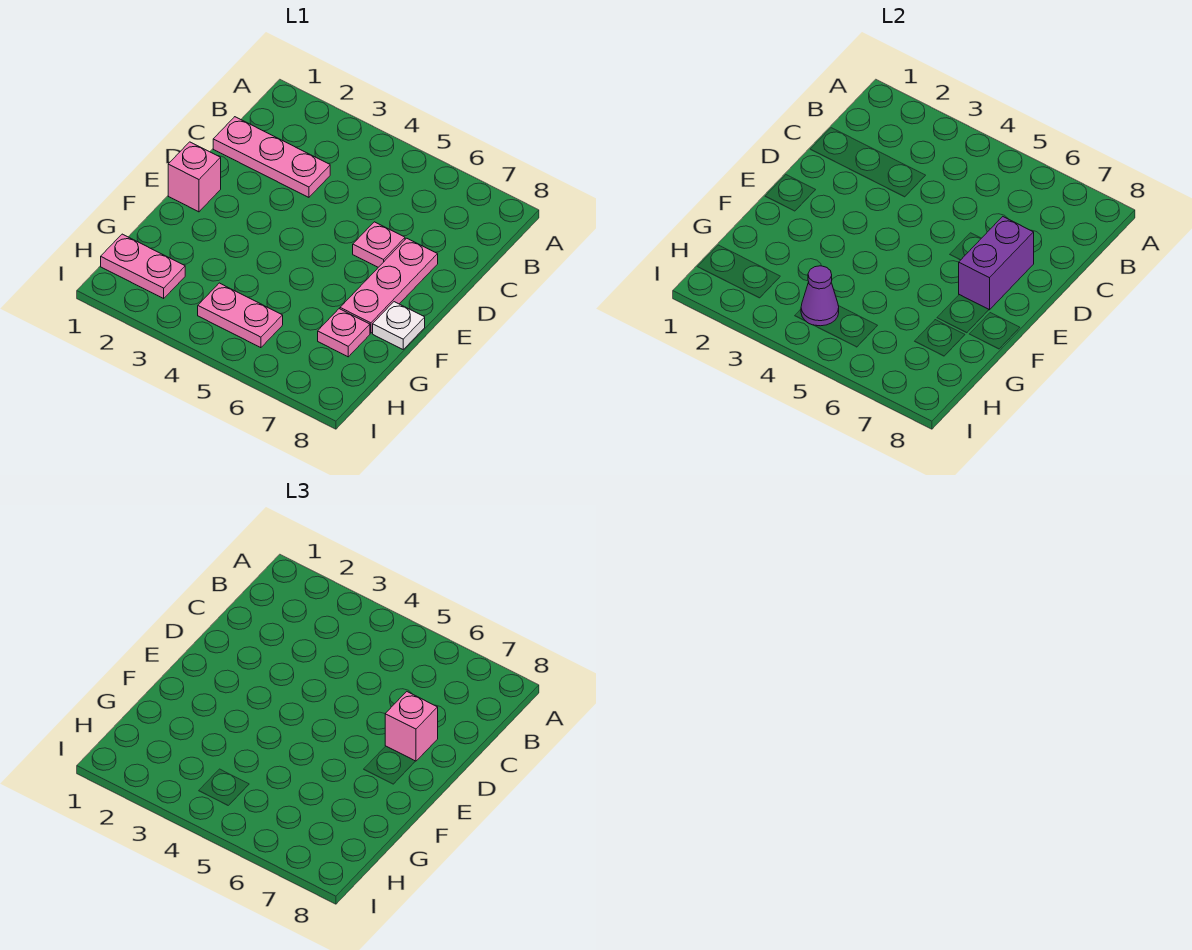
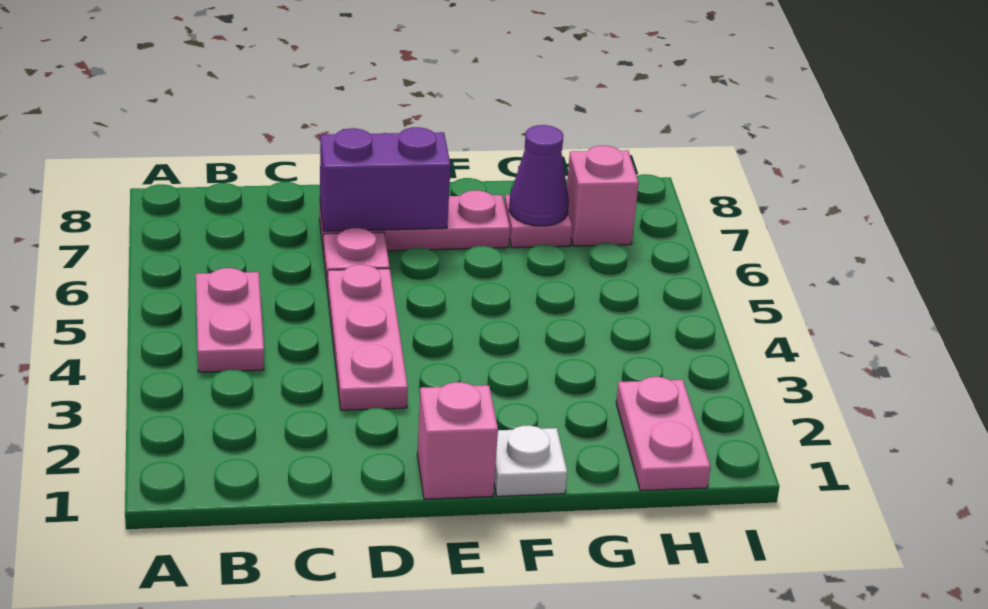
pink plate C1:C3 level 1 -> pink plate D3:D5 level 1
pink brick D7 level 3 -> pink brick H7 level 1
white plate F8 level 1 -> white plate F1 level 1
pink plate H4:H5 level 1 -> pink plate B4:B5 level 1
purple cone H4 level 2 -> purple cone G7 level 2

